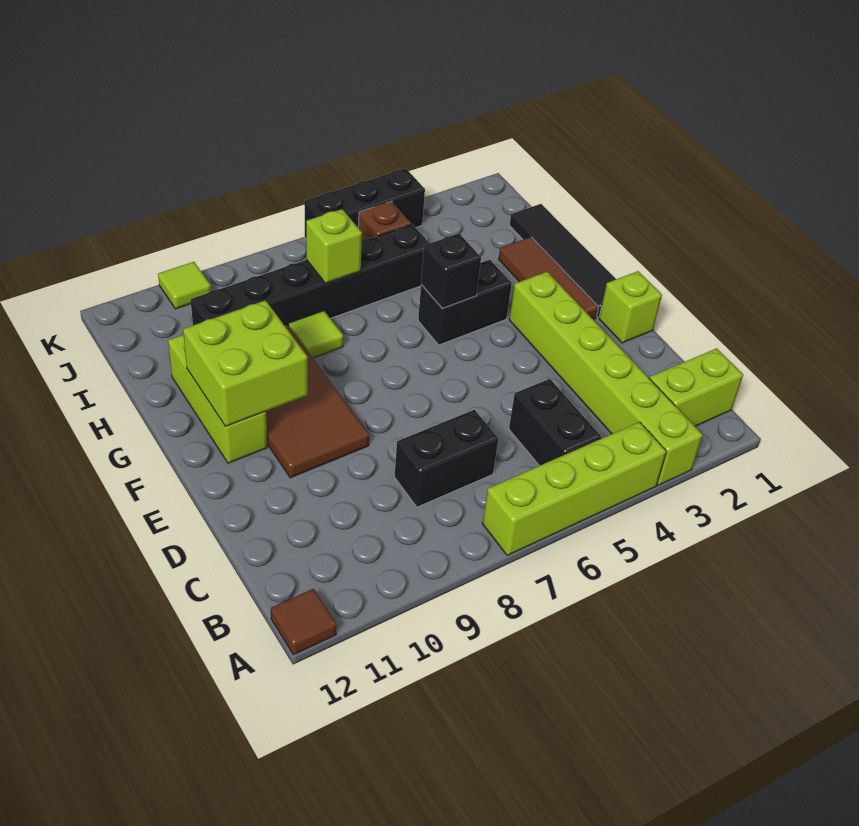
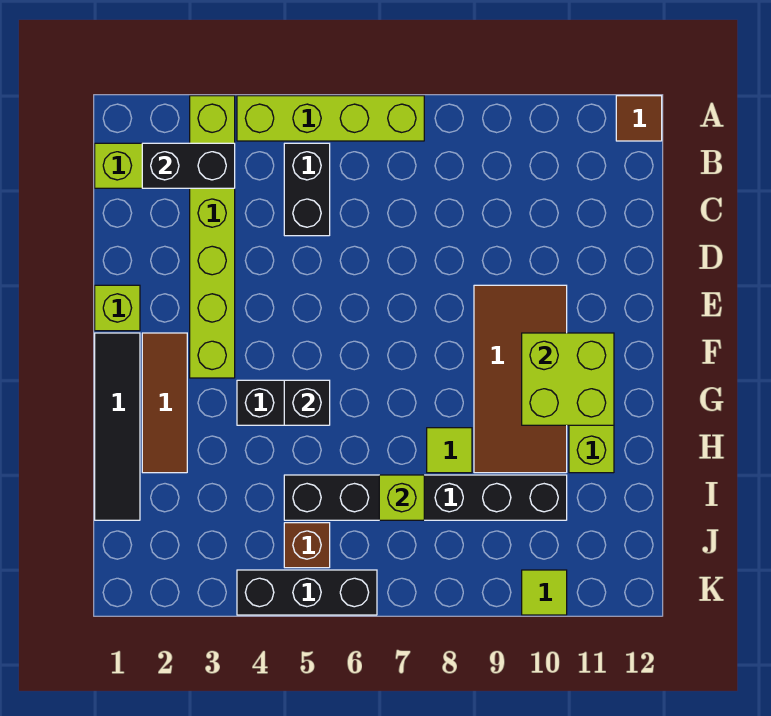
black brick C7:C8 level 1 -> black brick B2:B3 level 2

